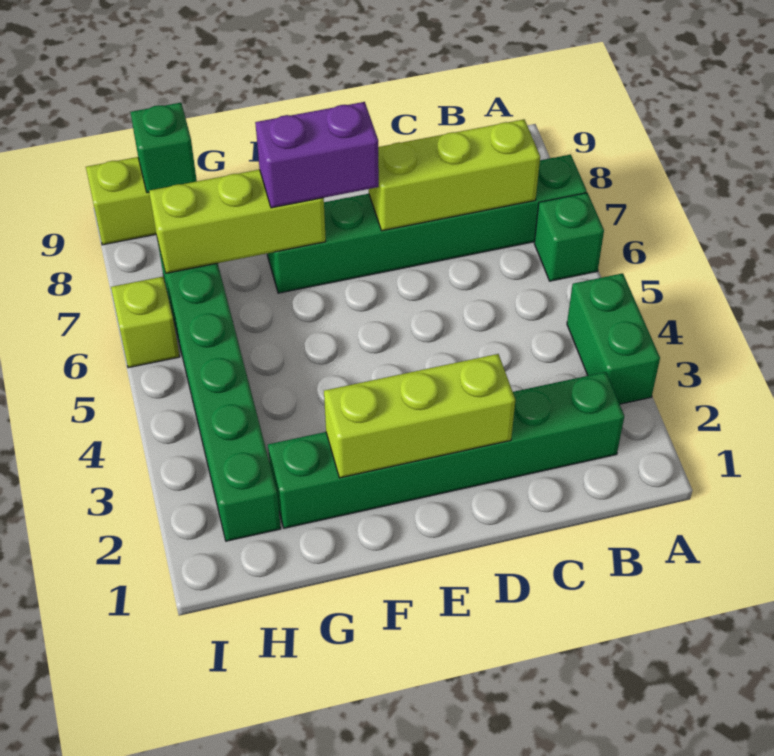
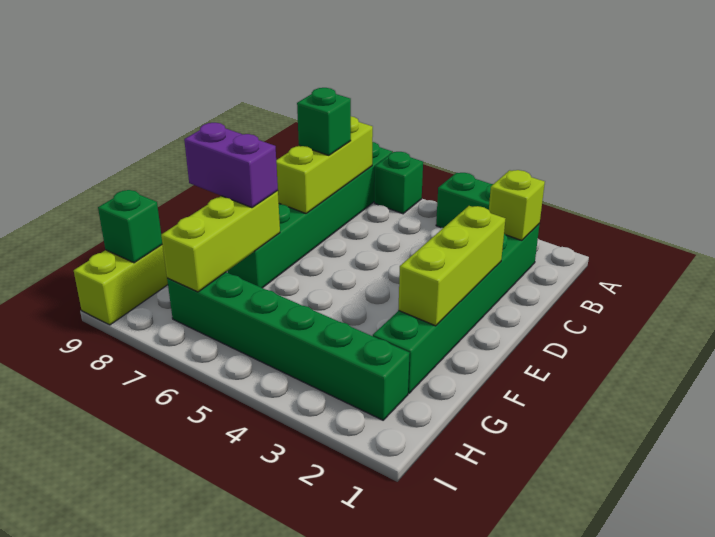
none -> green brick C7 level 3
purple brick E7:F7 level 3 -> purple brick F7:F8 level 3
lime brick I6 level 1 -> lime brick B2 level 2

